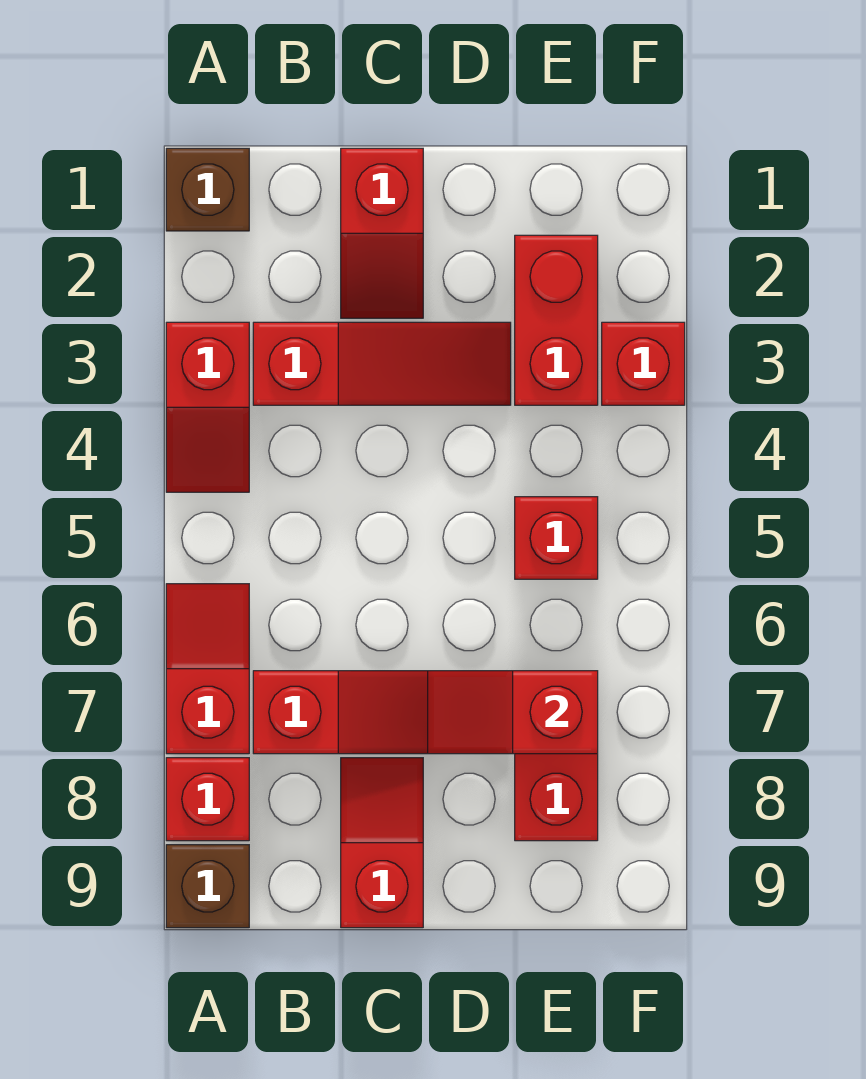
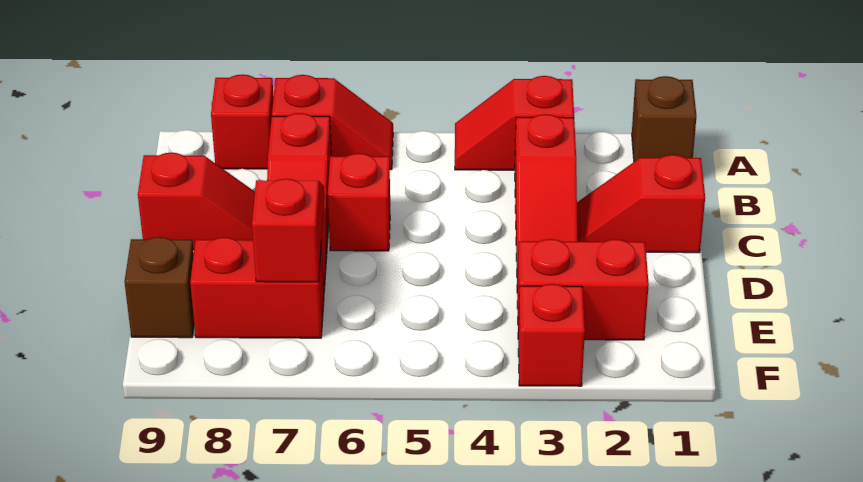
brown brick A9 level 1 -> brown brick E9 level 1
red brick E5 level 1 -> red brick C6 level 1

